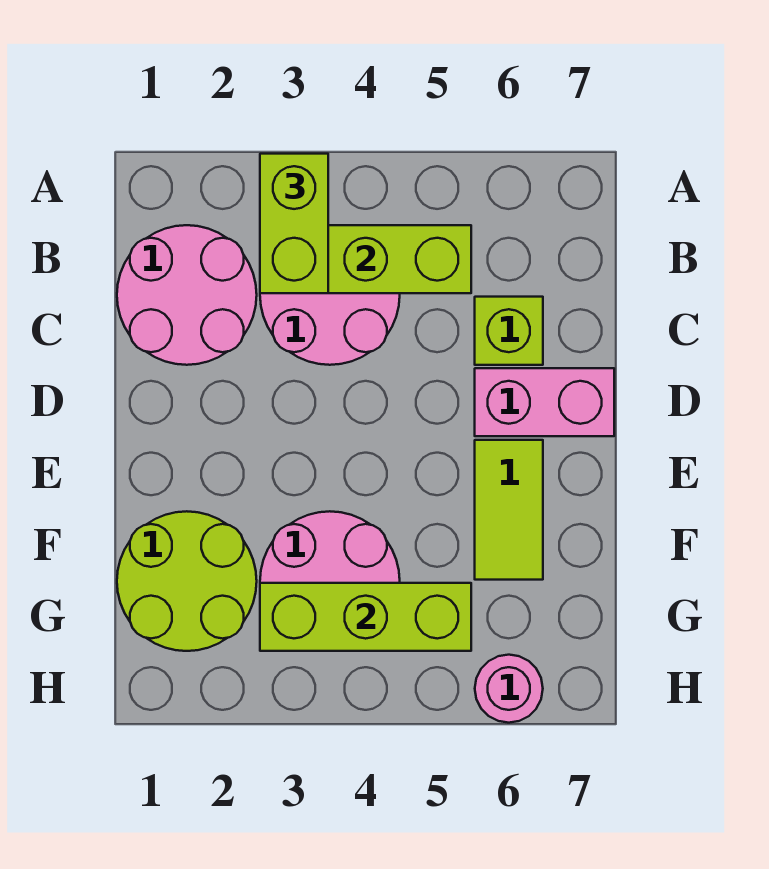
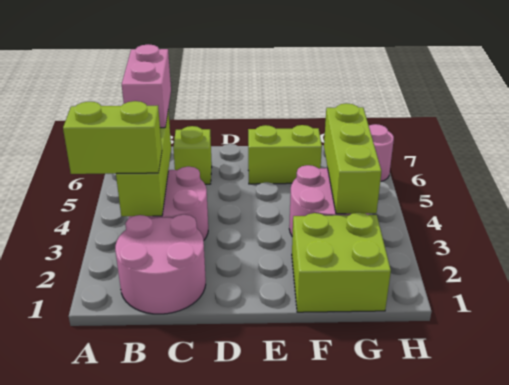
pink brick D6:D7 level 1 -> pink brick B5:B6 level 3
lime tile E6:F6 level 1 -> lime brick E6:F6 level 1
lime round brick F1:G2 level 1 -> lime brick F1:G2 level 1

